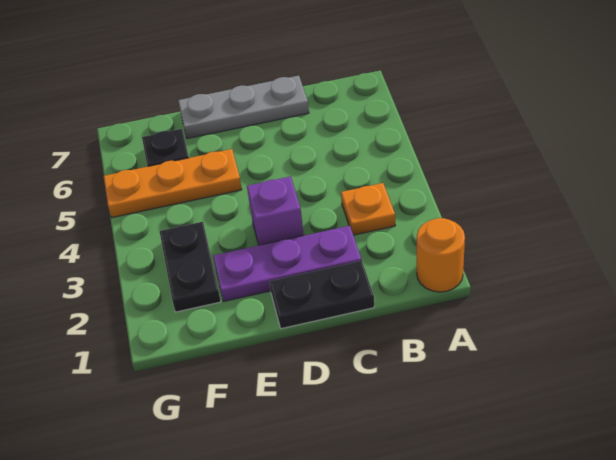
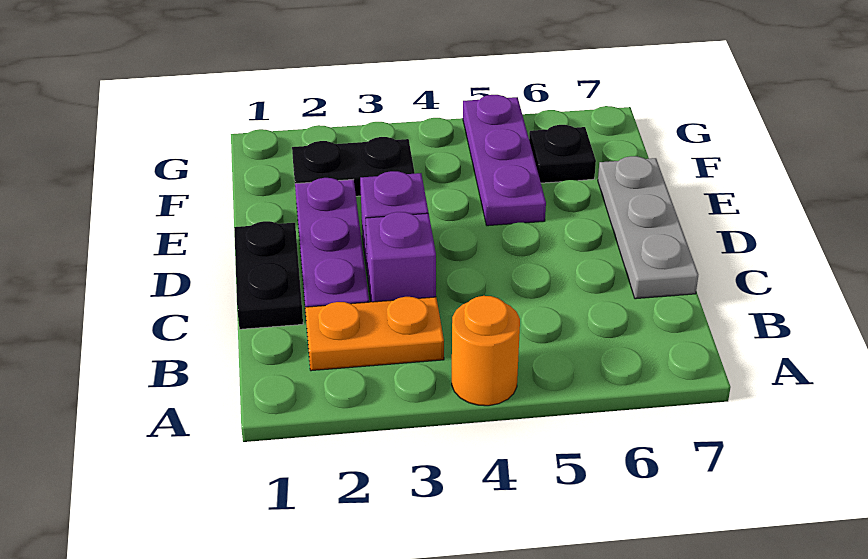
orange round brick A1 level 1 -> orange round brick A4 level 1
orange plate B3 level 1 -> orange plate B2:B3 level 1
none -> purple brick C3 level 1
orange plate E5:G5 level 1 -> purple plate E5:G5 level 1

